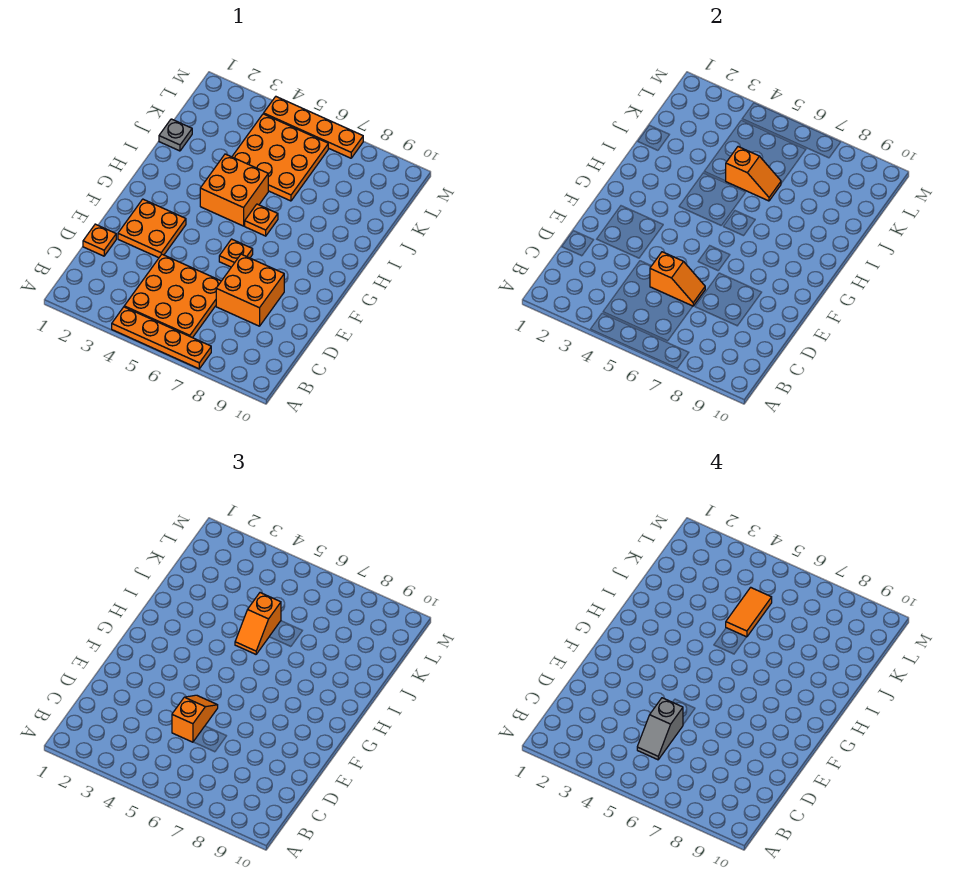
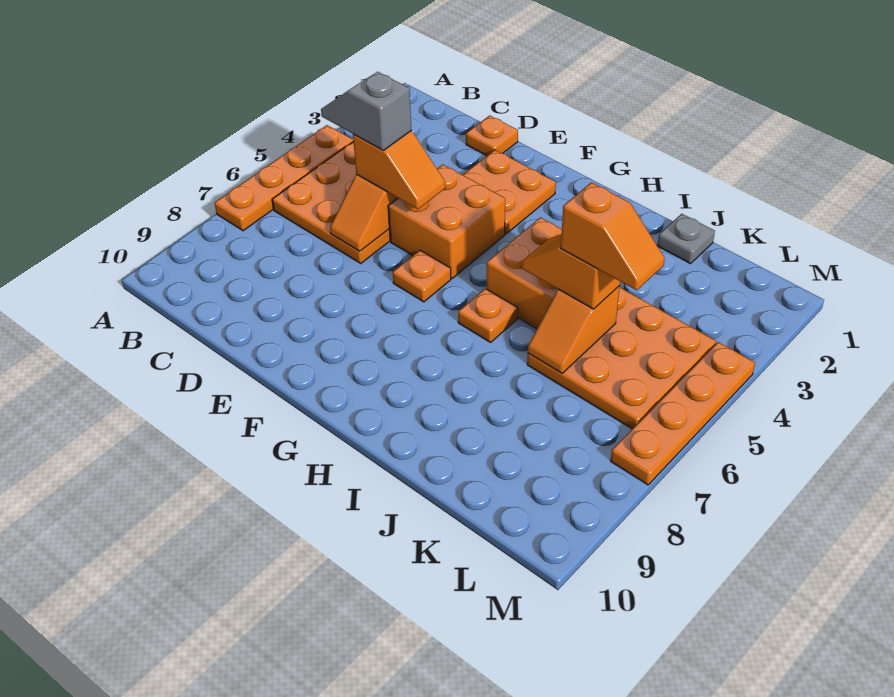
orange brick D7:E8 level 1 -> orange brick E4:F5 level 1
orange tile J5:K5 level 4 -> orange slope J5:K5 level 4 top J

